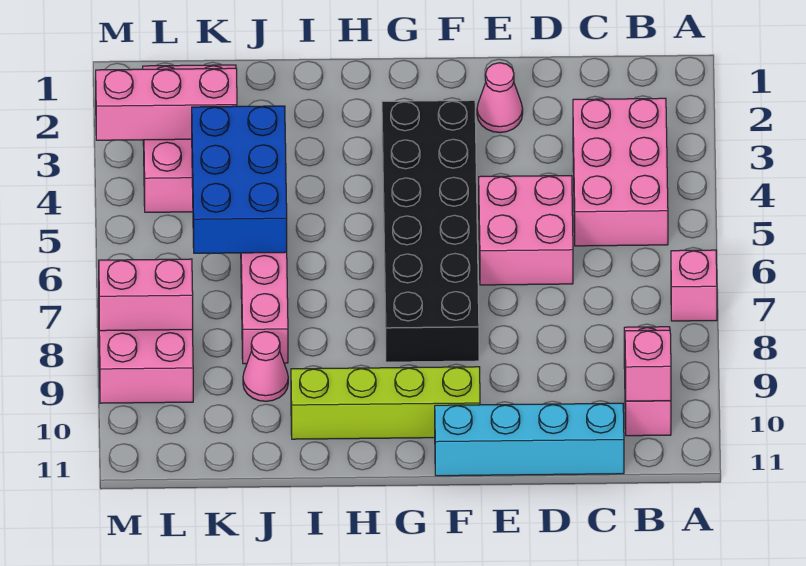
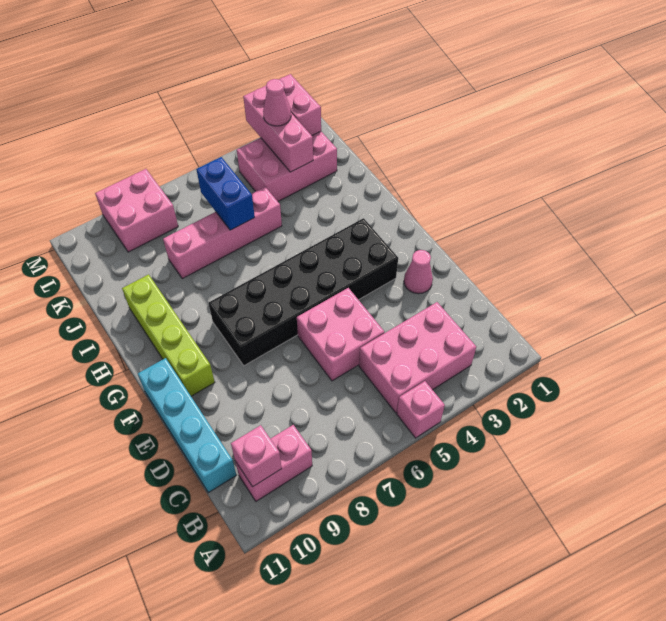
pink brick A7 level 1 -> pink brick A5 level 1
blue brick J4:K6 level 2 -> blue brick J6:K6 level 2
pink cone J9 level 1 -> pink cone L3 level 3
pink brick L8:M8 level 2 -> pink brick L2:M2 level 2

